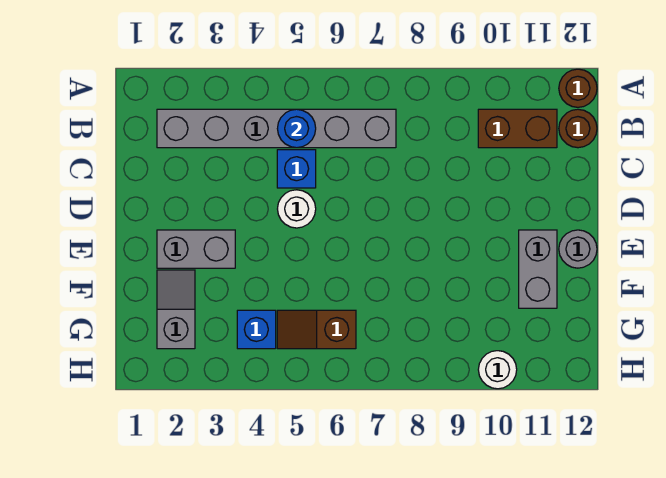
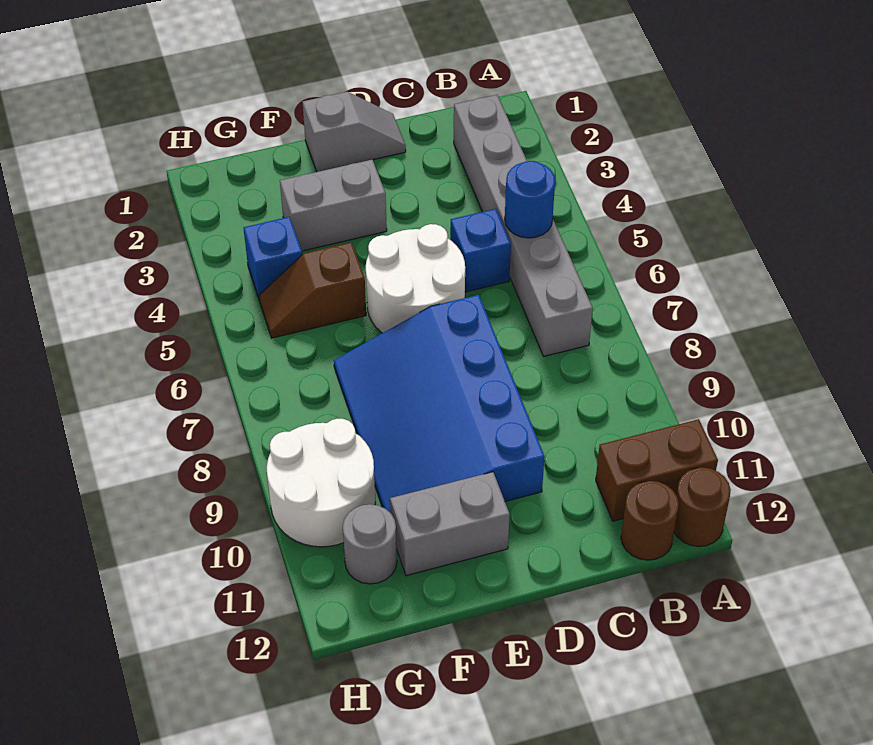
brown brick B10:B11 level 1 -> brown brick A11:B11 level 1
white round brick D5 level 1 -> white round brick D5:E6 level 1
none -> blue slope D7:F10 level 1 top D
grey brick E2:E3 level 1 -> grey brick E3:F3 level 1
grey round brick E12 level 1 -> grey round brick G11 level 1
grey slope F2:G2 level 1 top G -> grey slope D1:E1 level 1 top E
brown slope G5:G6 level 1 top 6 -> brown slope F5:G5 level 1 top F
white round brick H10 level 1 -> white round brick G9:H10 level 1

